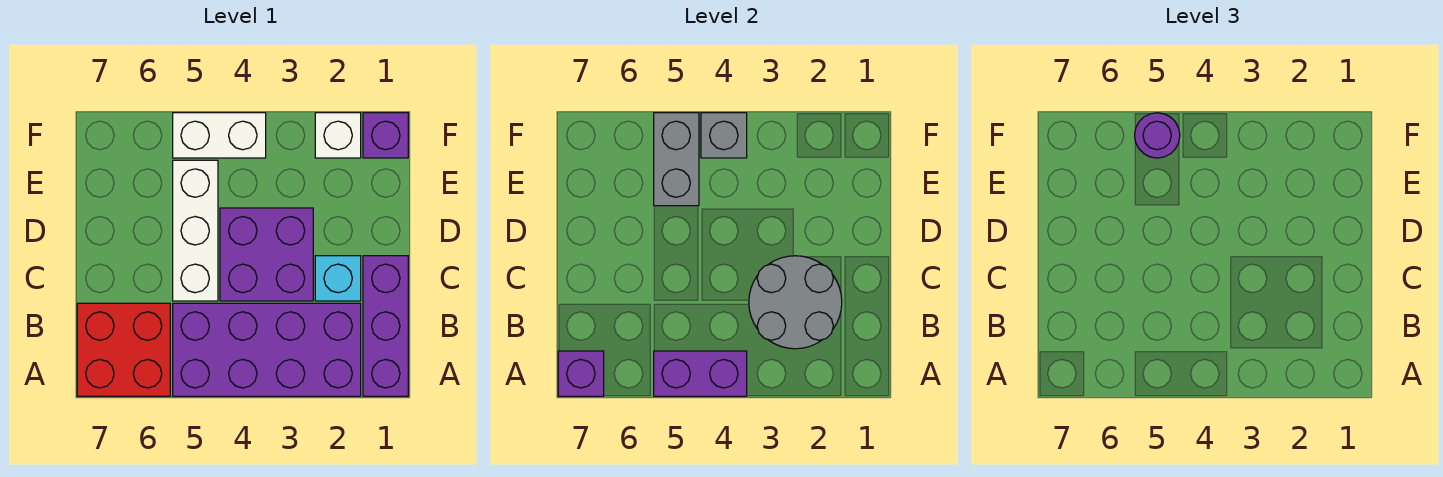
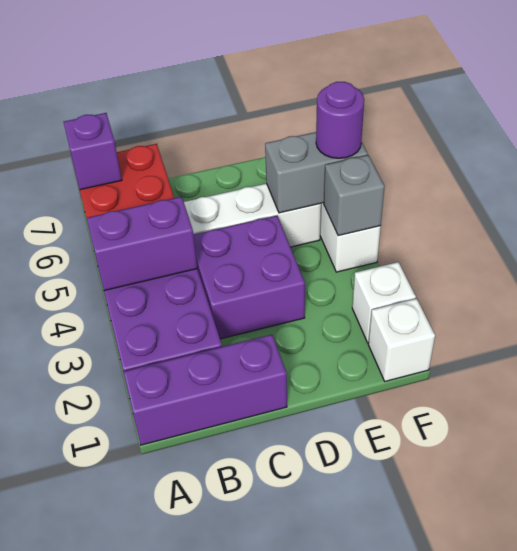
purple brick A4:A5 level 2 -> purple brick A4:B4 level 2
grey round brick B2:C3 level 2 -> none
cyan brick C2 level 1 -> none
purple brick F1 level 1 -> white brick F1 level 1

